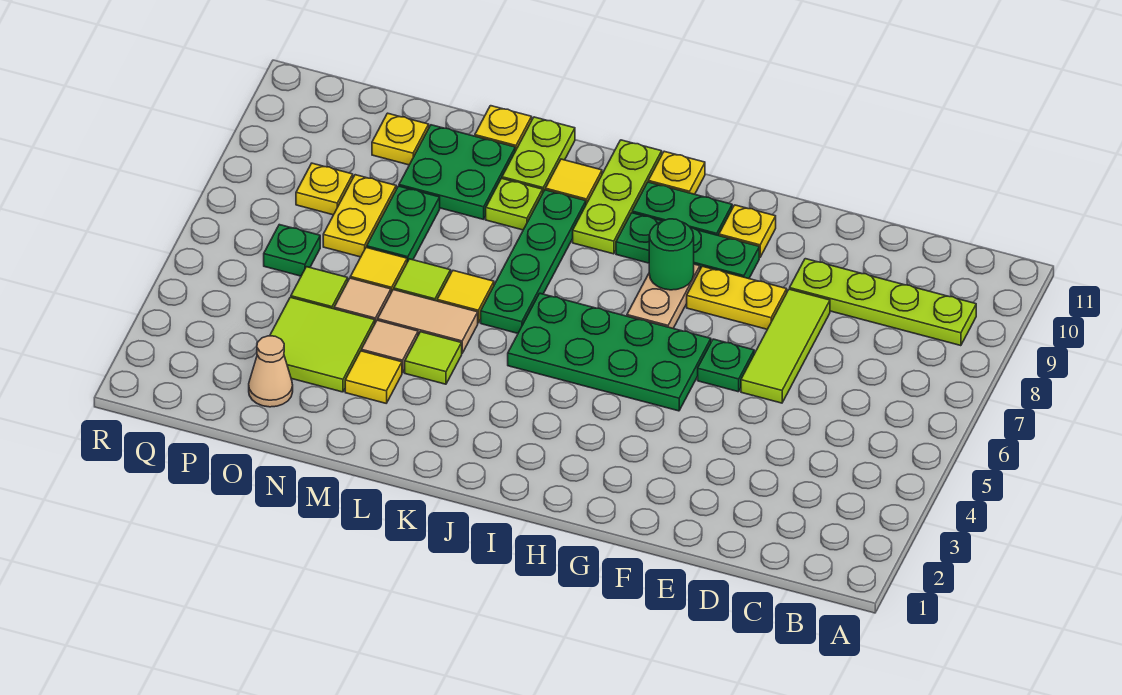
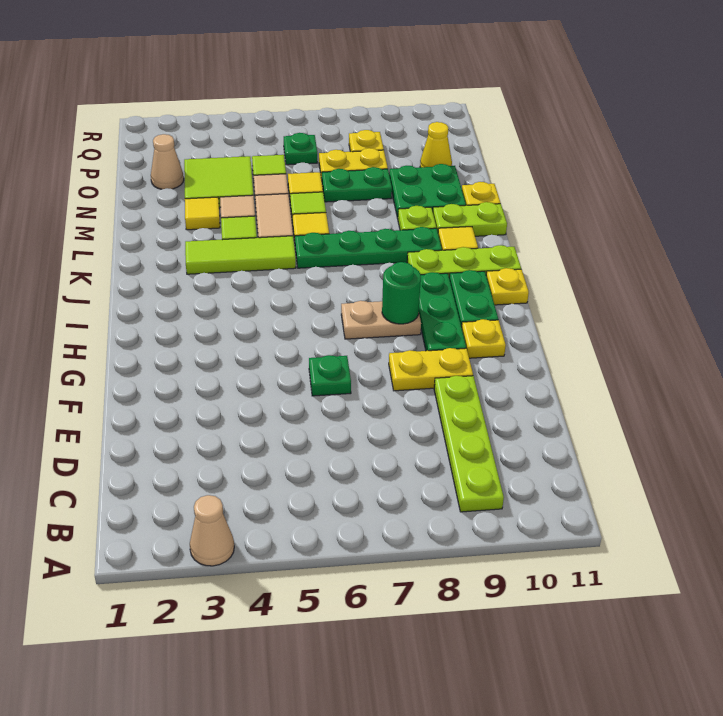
none -> tan cone A3 level 1
lime tile E6:E8 level 1 -> lime tile K3:K5 level 1
yellow plate F8:G8 level 1 -> yellow plate F8:F9 level 1
green plate G5:J6 level 1 -> none
yellow plate O10 level 1 -> yellow cone O10 level 1

